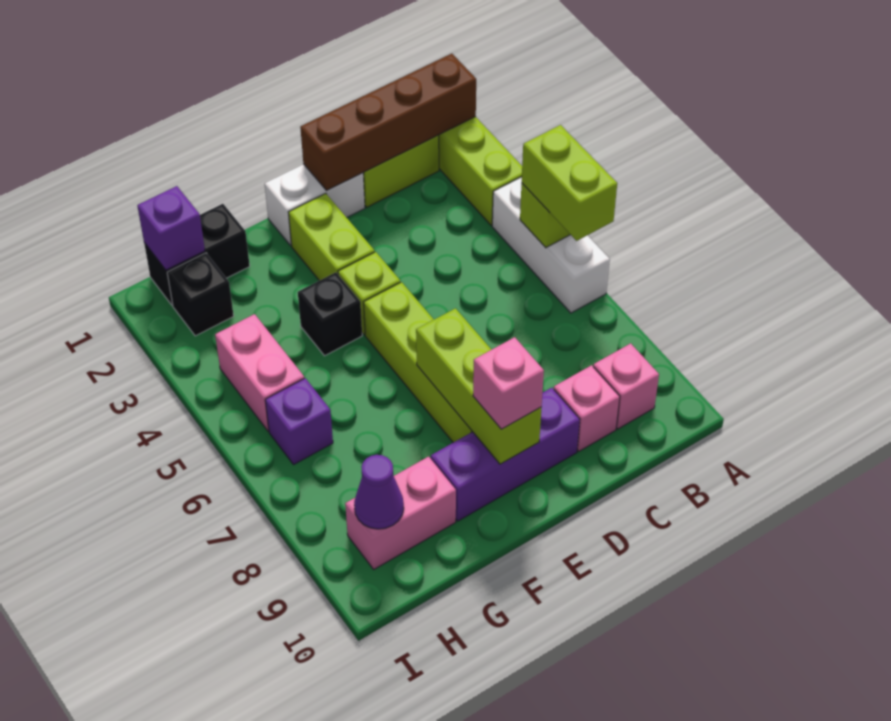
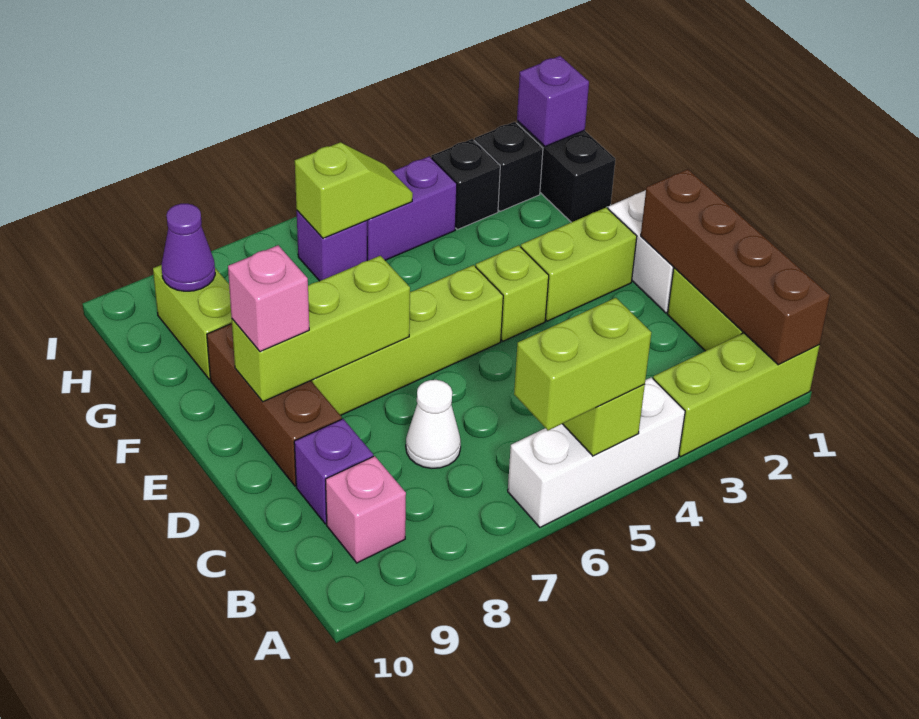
none -> white cone C7 level 1
pink brick C9 level 1 -> purple brick C9 level 1
purple brick D9:F9 level 1 -> brown brick D9:F9 level 1
black brick F4 level 1 -> black brick H3 level 1
pink brick G9:H9 level 1 -> lime brick G9:H9 level 1
pink brick H4:H5 level 1 -> purple brick H4:H5 level 1
none -> lime slope H5:H6 level 2 top 6

